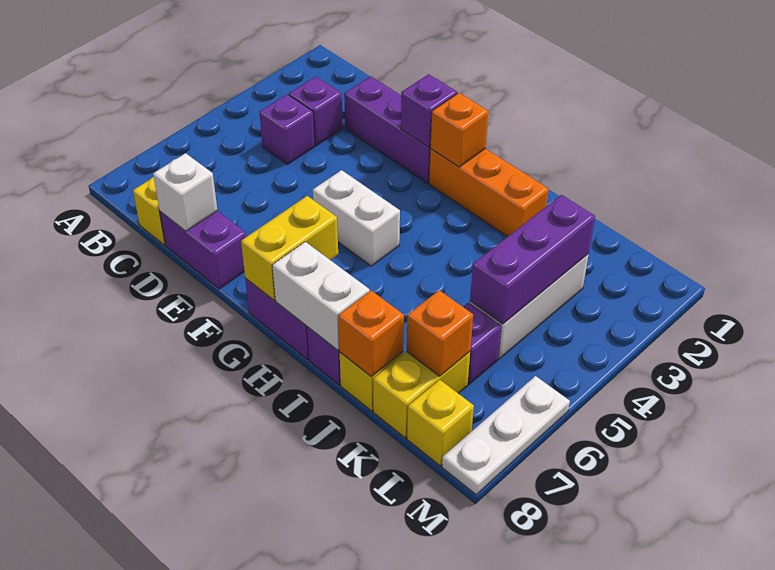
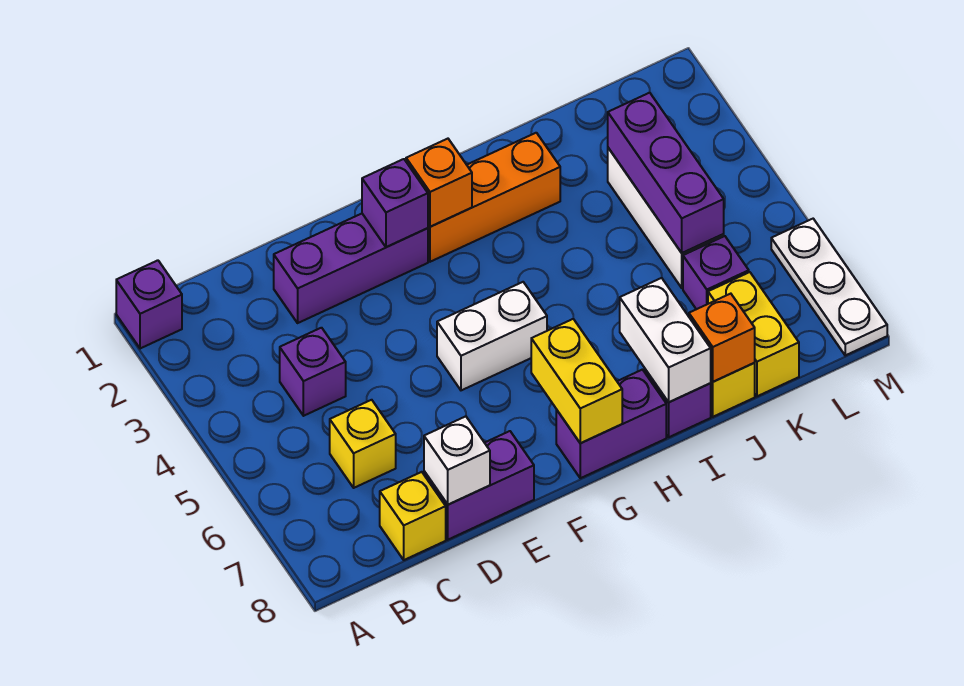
purple brick C3 level 1 -> purple brick A1 level 1
white brick H8:I8 level 2 -> white brick I7:I8 level 2
orange brick K7 level 2 -> none
yellow brick L8 level 1 -> yellow brick C6 level 1

